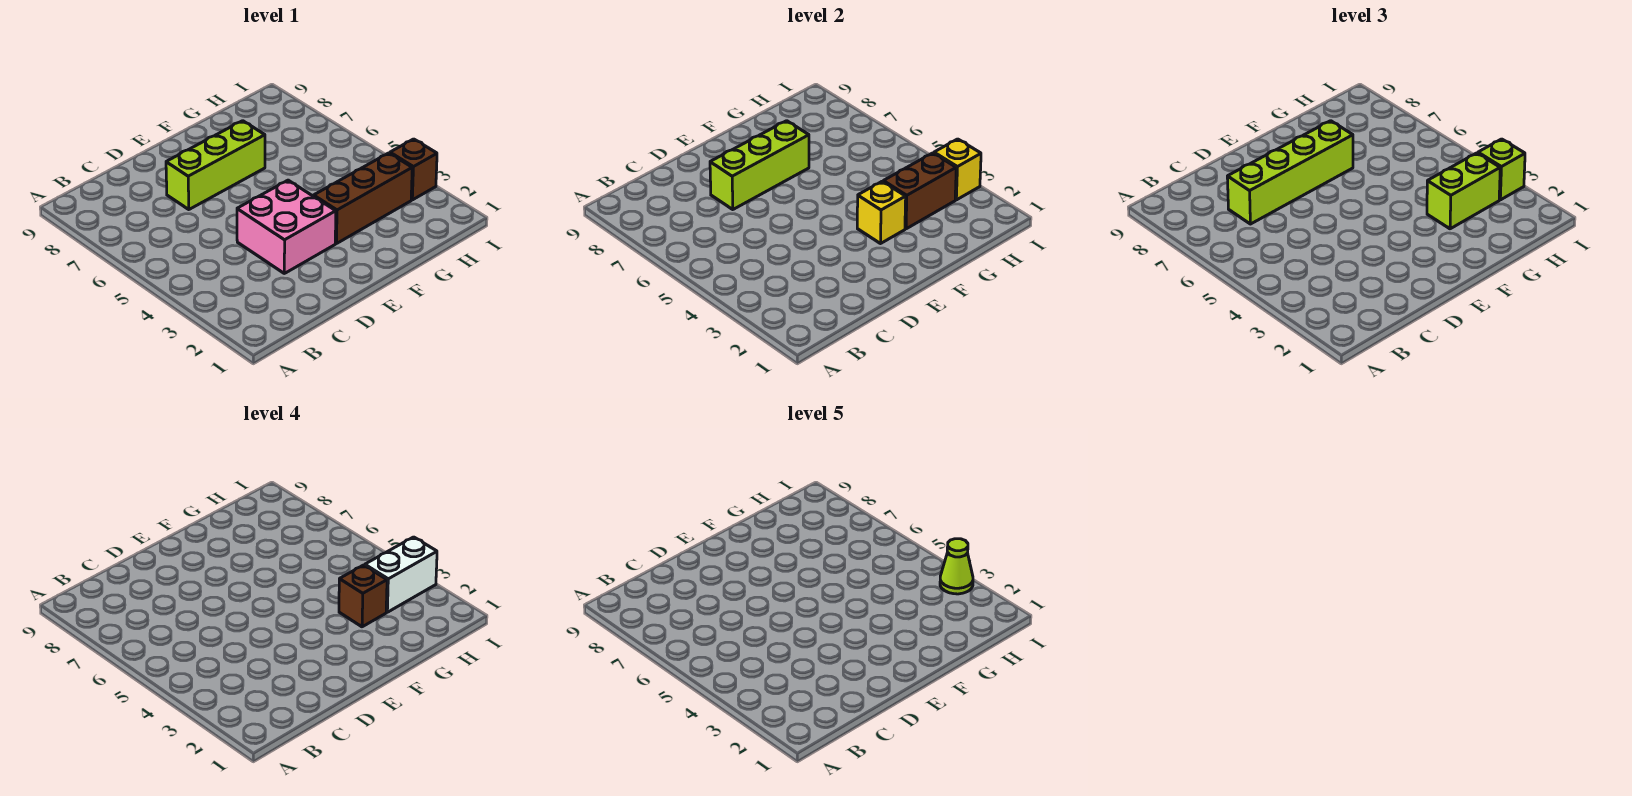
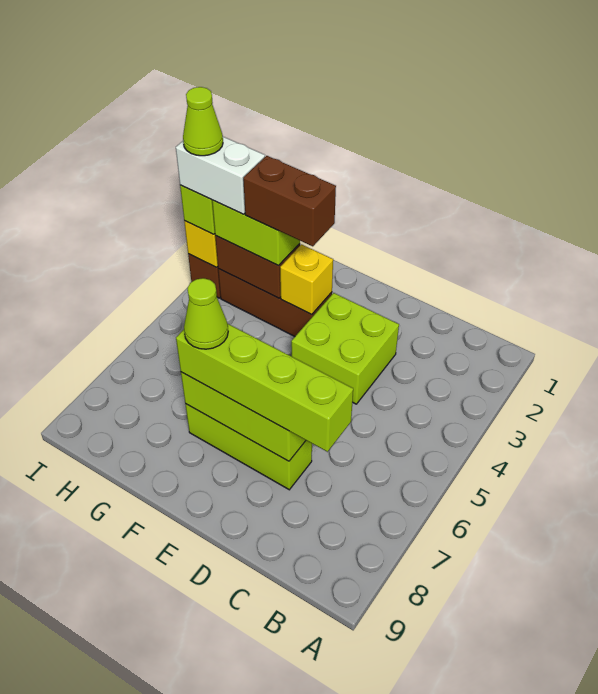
pink brick D3:E4 level 1 -> lime brick D3:E4 level 1
none -> lime cone F7 level 4
brown brick G3 level 4 -> brown brick F3:G3 level 4

